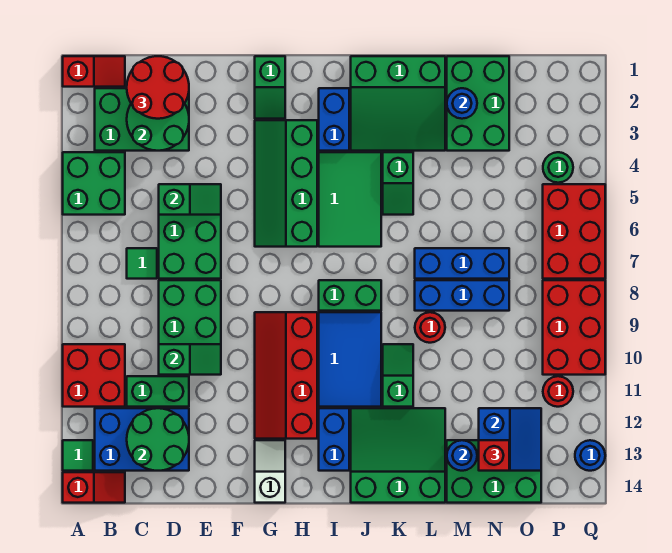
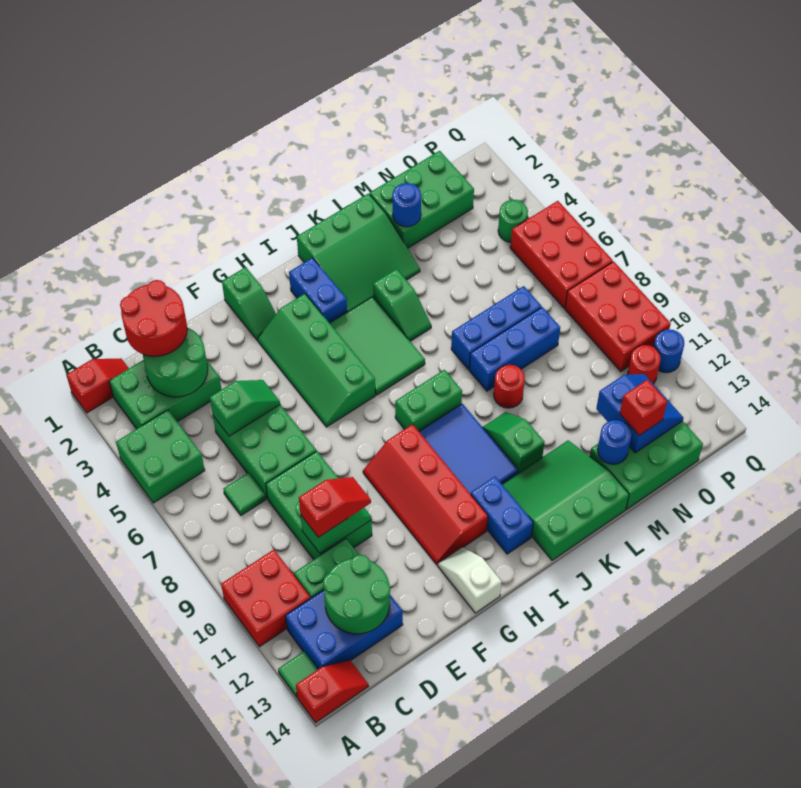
none -> red slope D10:E10 level 3 top D
green brick M1:N3 level 1 -> green brick M1:O2 level 1
blue round brick Q13 level 1 -> blue round brick Q11 level 1

